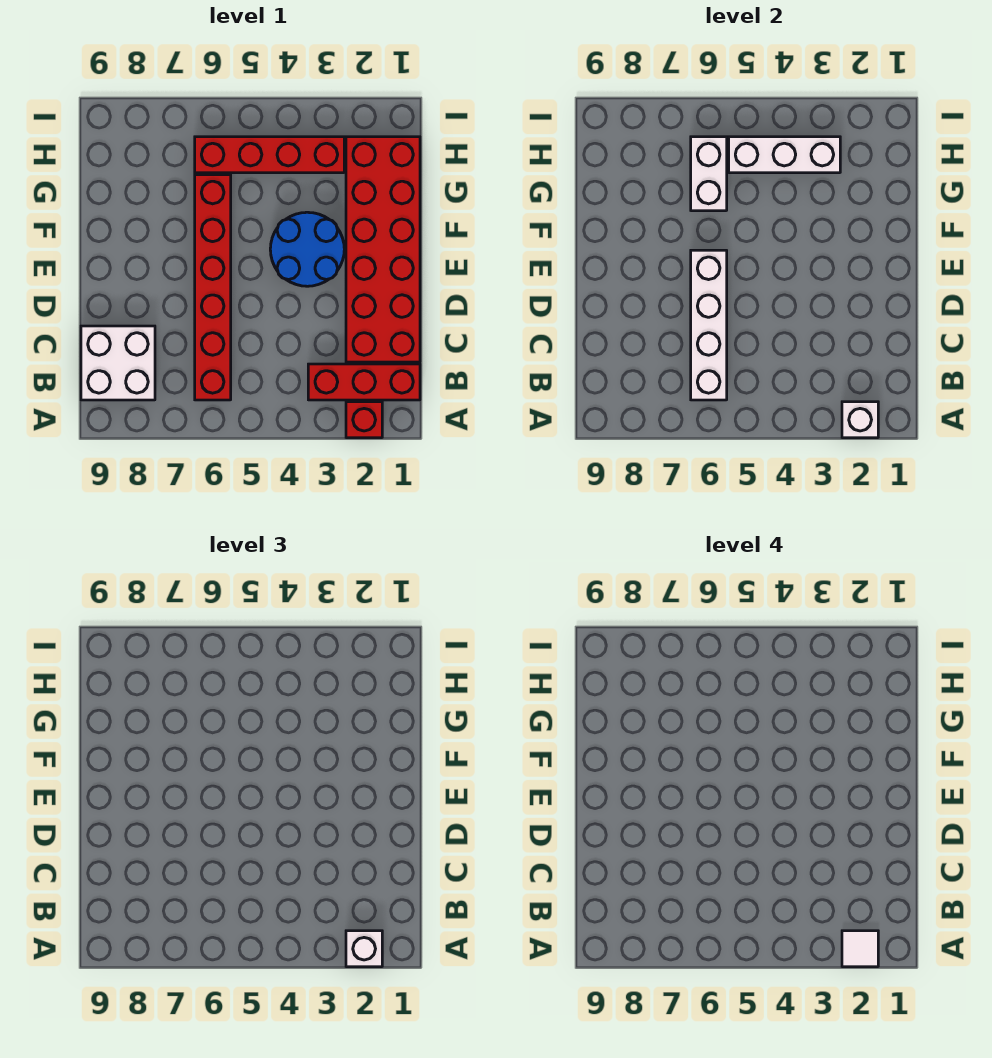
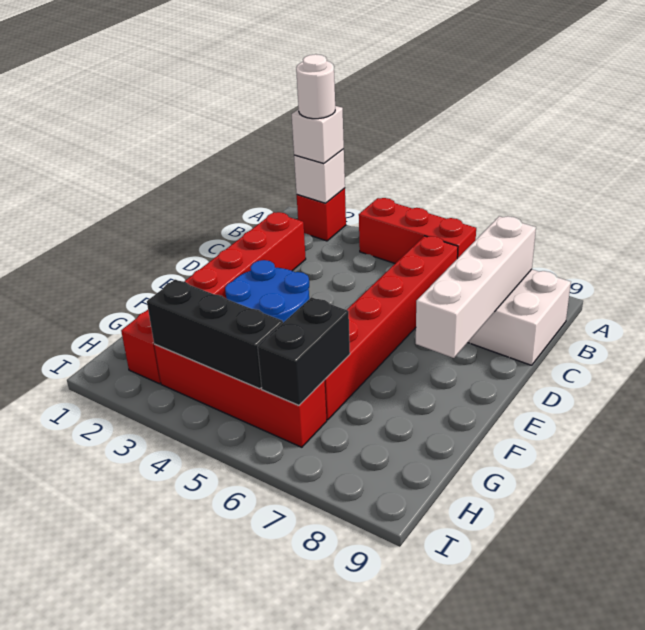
white tile A2 level 4 -> white round brick A2 level 4
red brick B1:B3 level 1 -> red brick A4:A6 level 1
white brick B6:E6 level 2 -> white brick B8:E8 level 2
red brick C1:H2 level 1 -> red brick C2:H2 level 1
white brick G6:H6 level 2 -> black brick G6:H6 level 2
white brick H3:H5 level 2 -> black brick H3:H5 level 2

